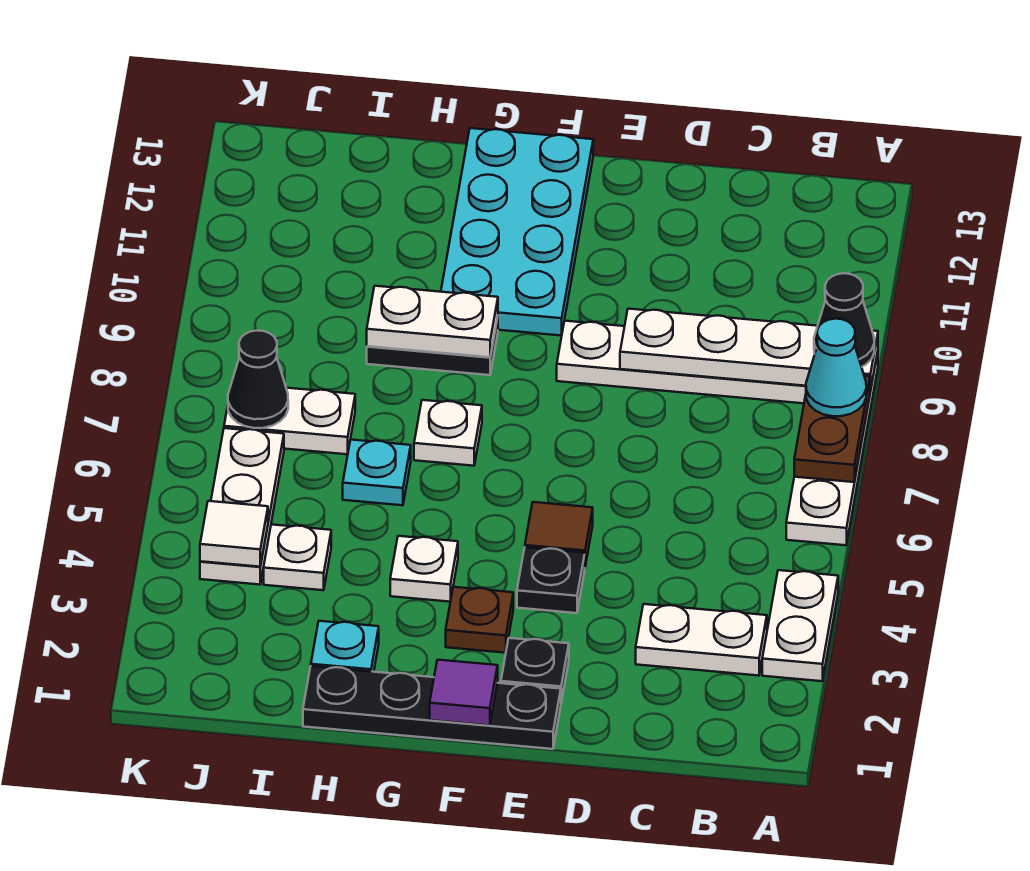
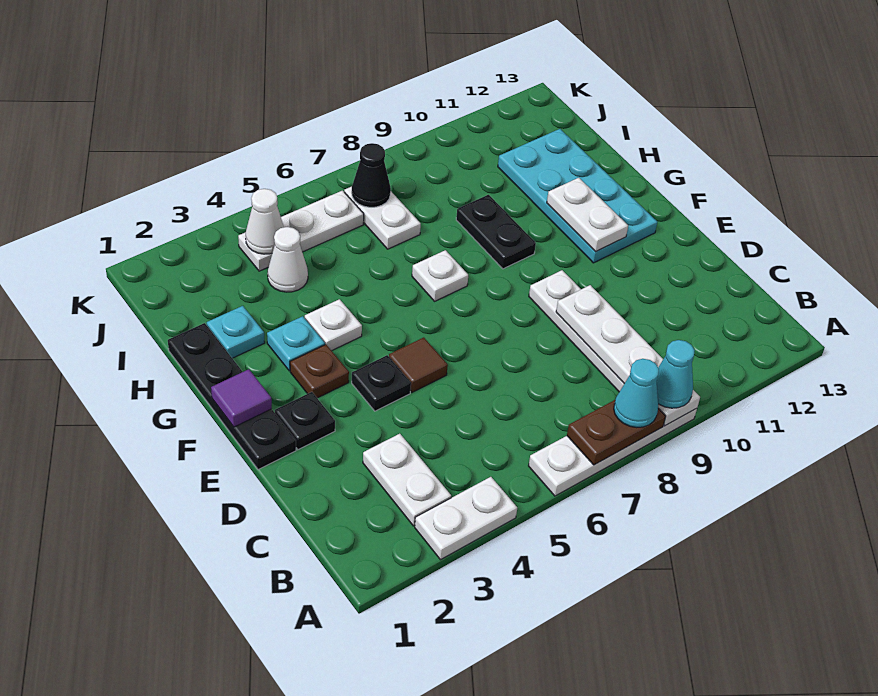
black cone A9 level 3 -> cyan cone A9 level 3
cyan plate F10:G13 level 1 -> cyan plate F11:I12 level 1
white plate G9:H9 level 2 -> white plate F11:G11 level 2
cyan plate H6 level 1 -> cyan plate G3 level 1
white plate I4 level 1 -> white cone I4 level 1
white tile J4 level 2 -> white cone J4 level 2

